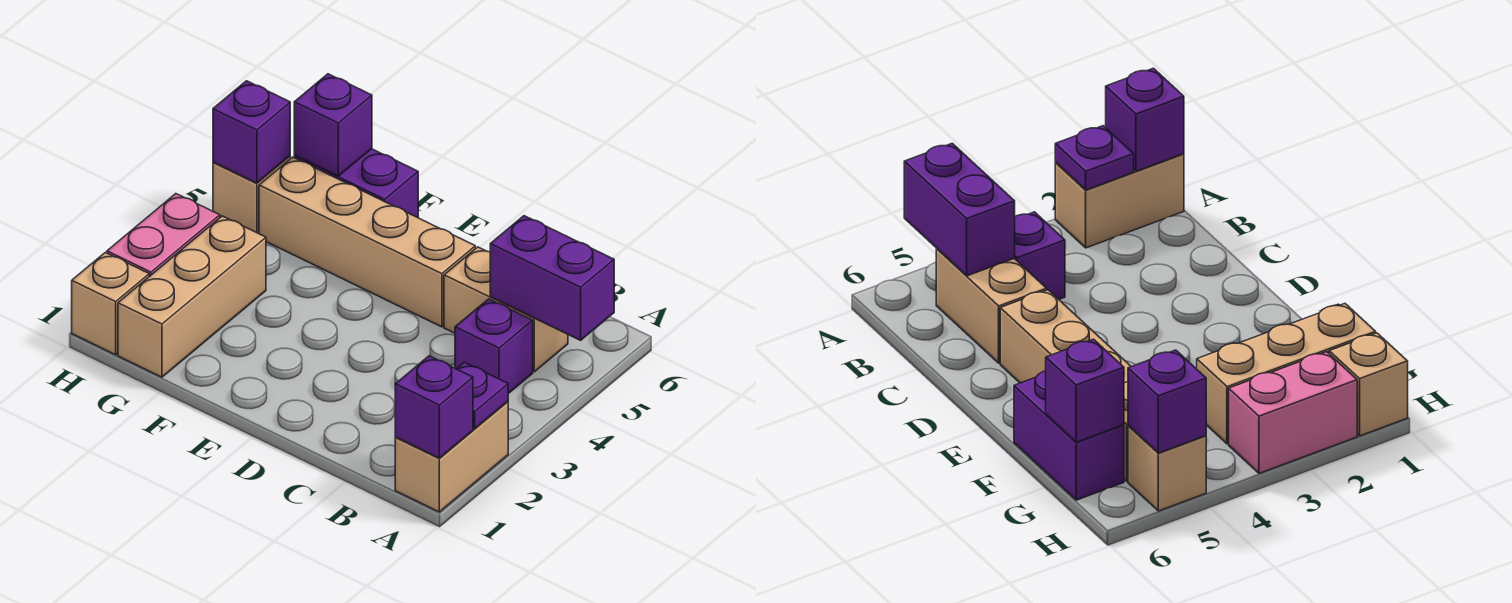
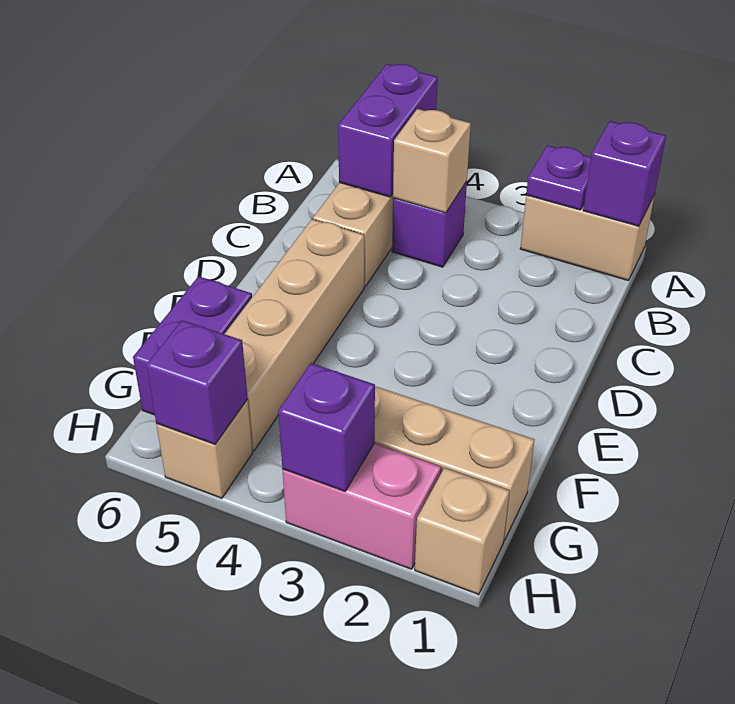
none -> tan brick B4 level 2
purple brick G6 level 2 -> purple brick H3 level 2

